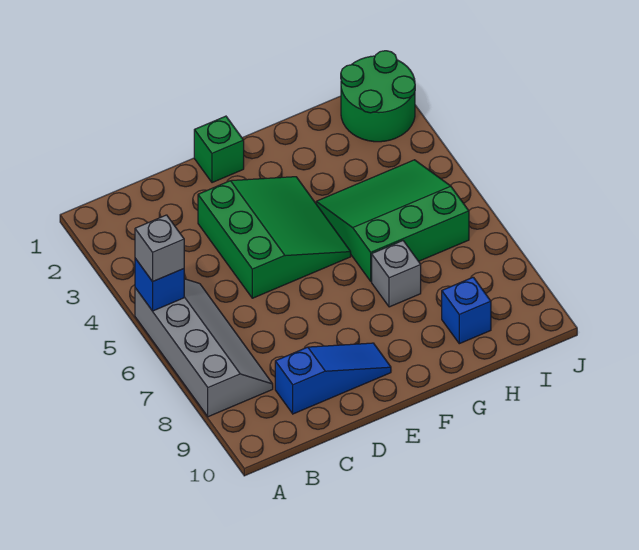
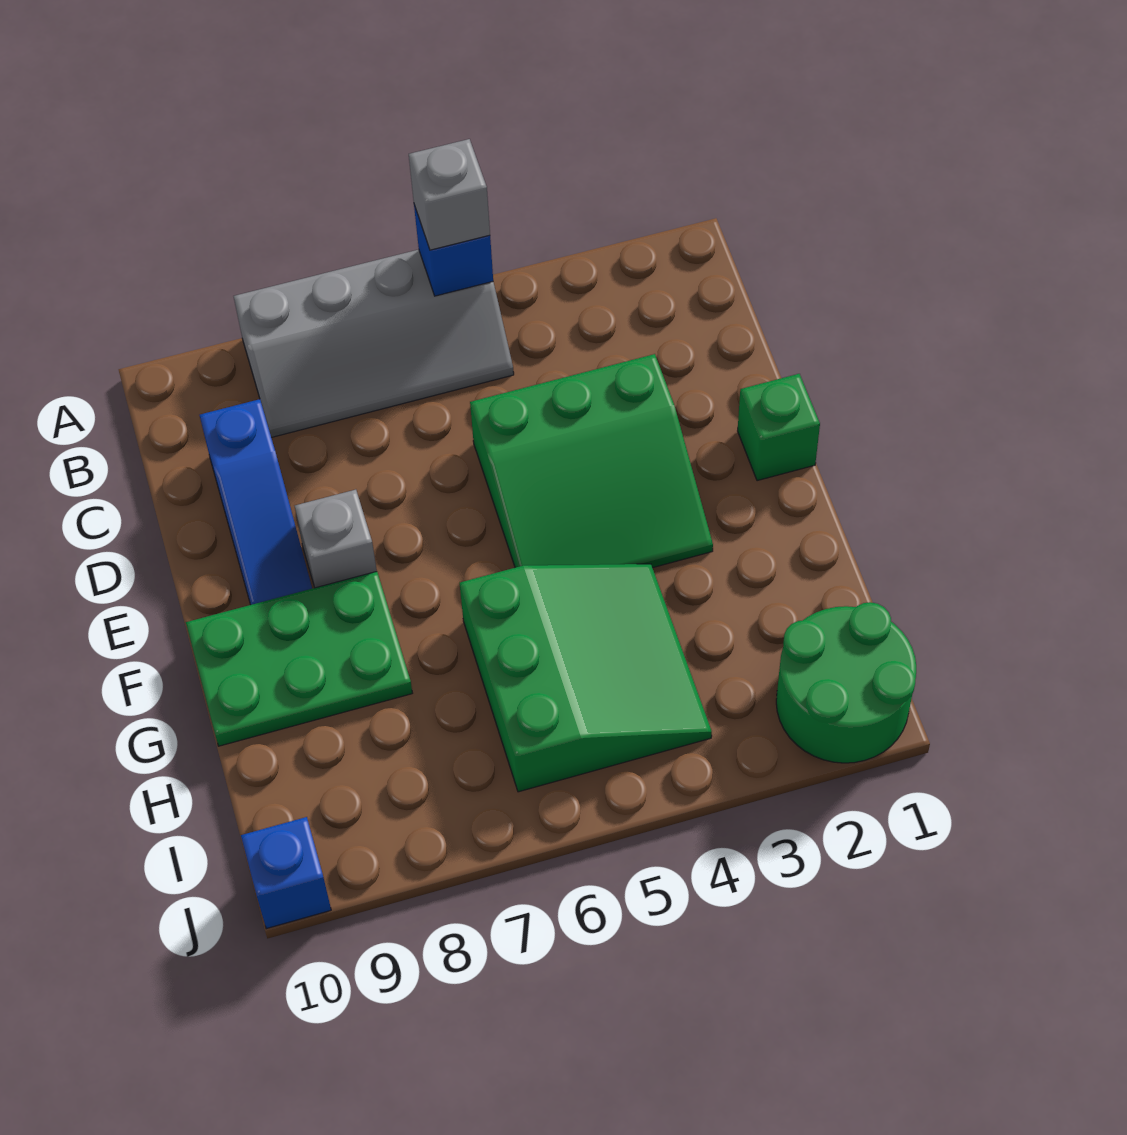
none -> green plate F8:G10 level 1
grey brick G7 level 1 -> grey brick E8 level 1
blue brick H9 level 1 -> blue brick J10 level 1

